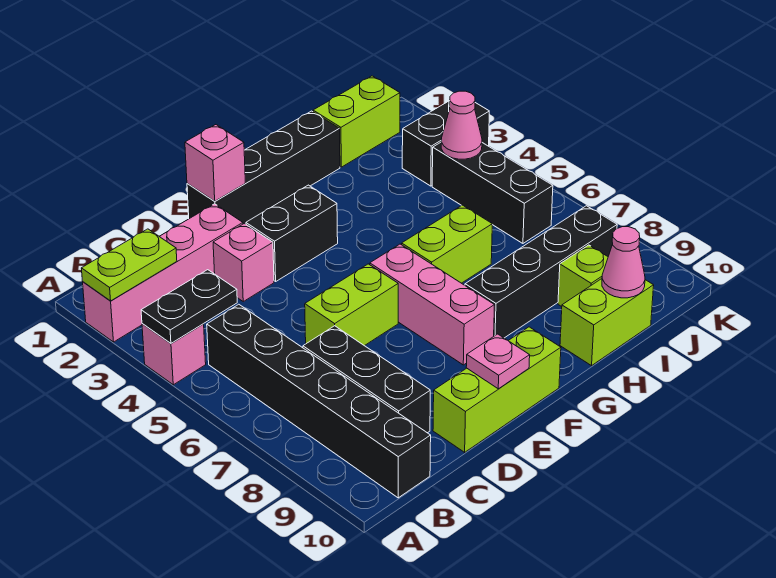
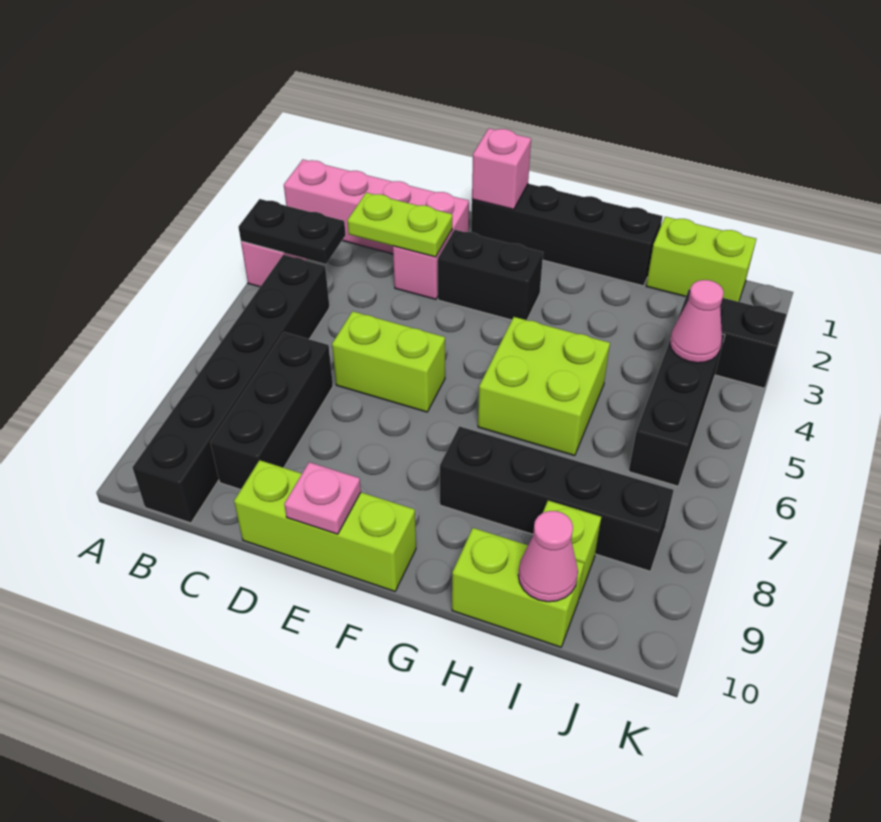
lime plate A2:B2 level 2 -> lime plate C3:D3 level 2
pink brick F6:F8 level 1 -> none
lime brick G6:H6 level 1 -> lime brick G5:H6 level 1

